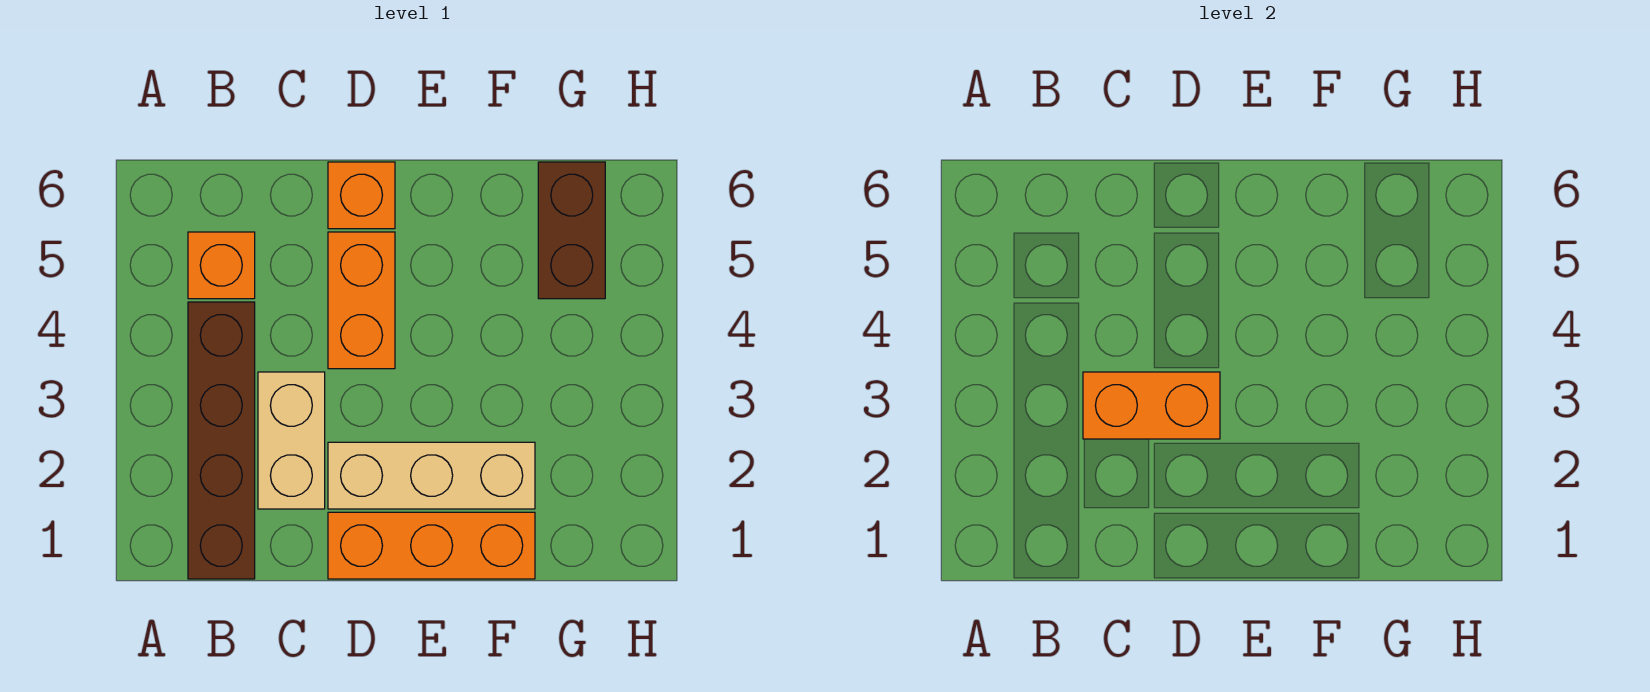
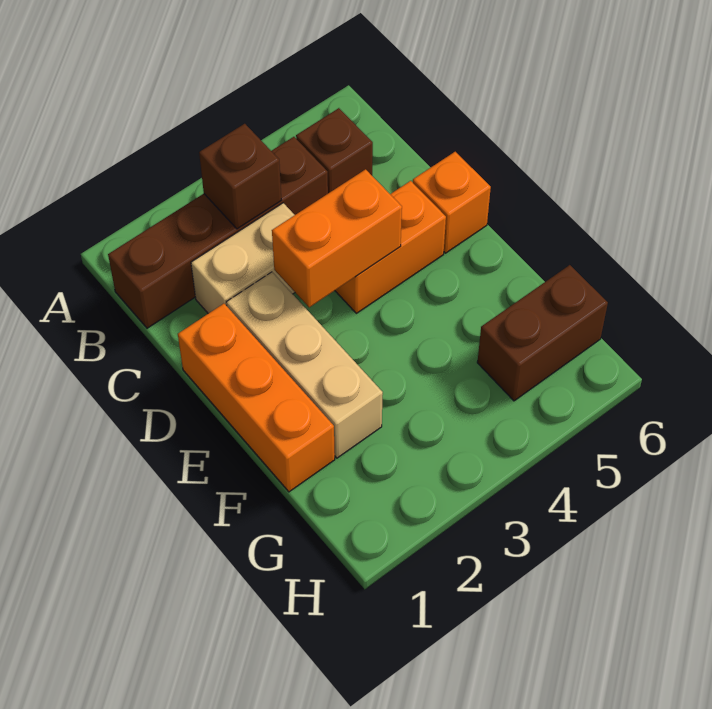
none -> brown brick B3 level 2
orange brick B5 level 1 -> brown brick B5 level 1
orange brick C3:D3 level 2 -> orange brick D3:D4 level 2

